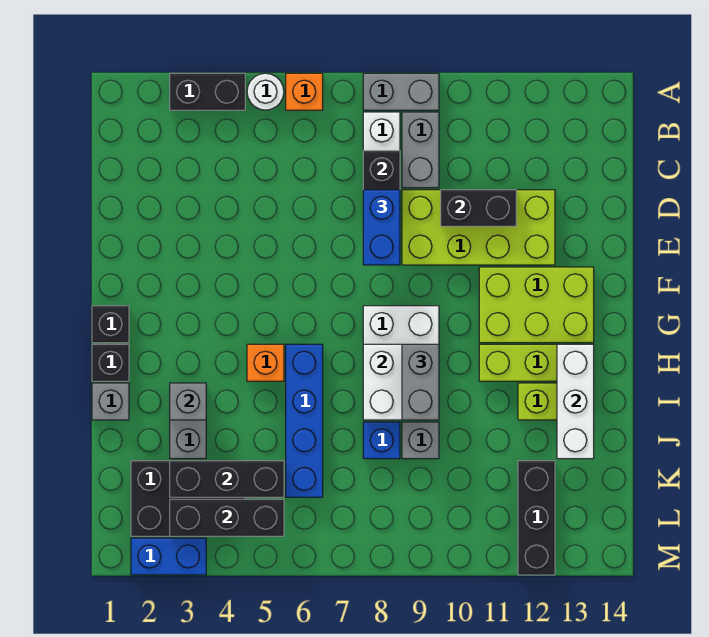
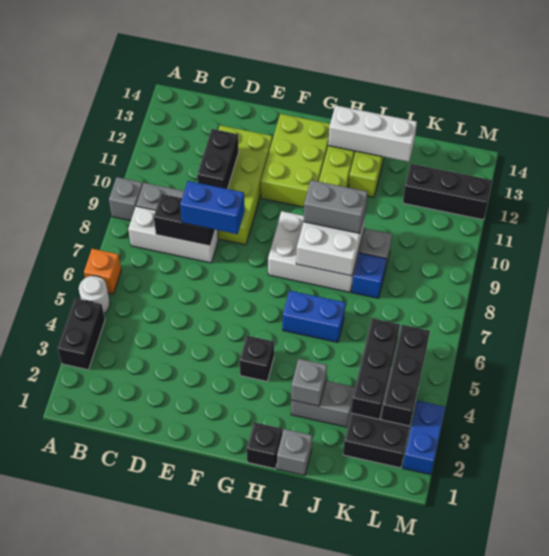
grey brick A8:A9 level 1 -> grey brick A9 level 1
black brick G1 level 1 -> black brick G4 level 1
orange brick H5 level 1 -> none
blue brick H6:K6 level 1 -> blue brick H6:I6 level 1

